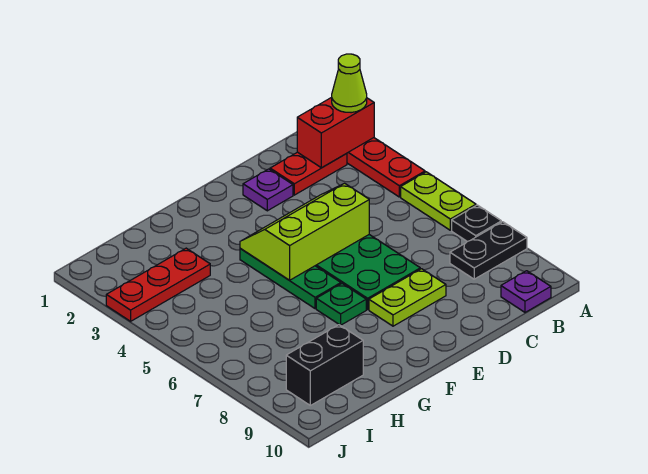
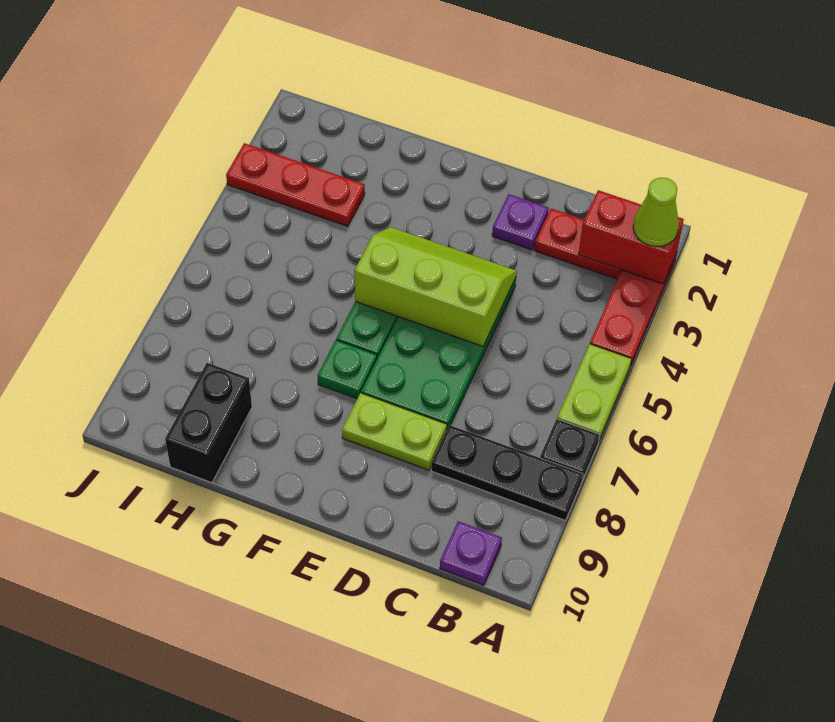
black plate A8:B8 level 1 -> black plate A8:C8 level 1
black brick H9:I9 level 1 -> black brick H9:H10 level 1

